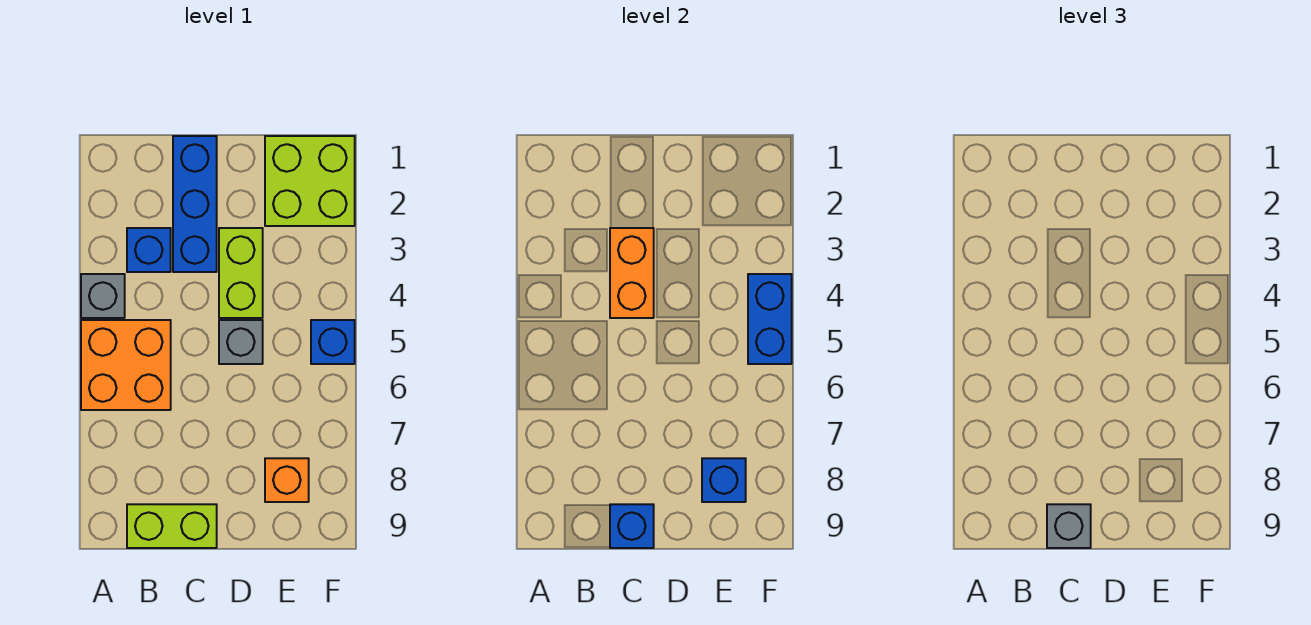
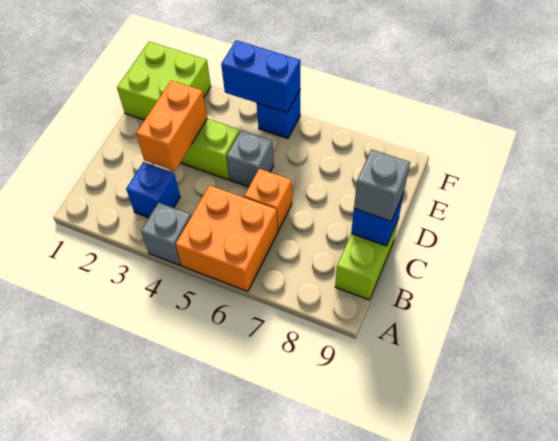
blue brick C1:C3 level 1 -> none
orange brick C3:C4 level 2 -> orange brick C3:D3 level 2
orange brick E8 level 1 -> orange brick C6 level 1
blue brick E8 level 2 -> none

